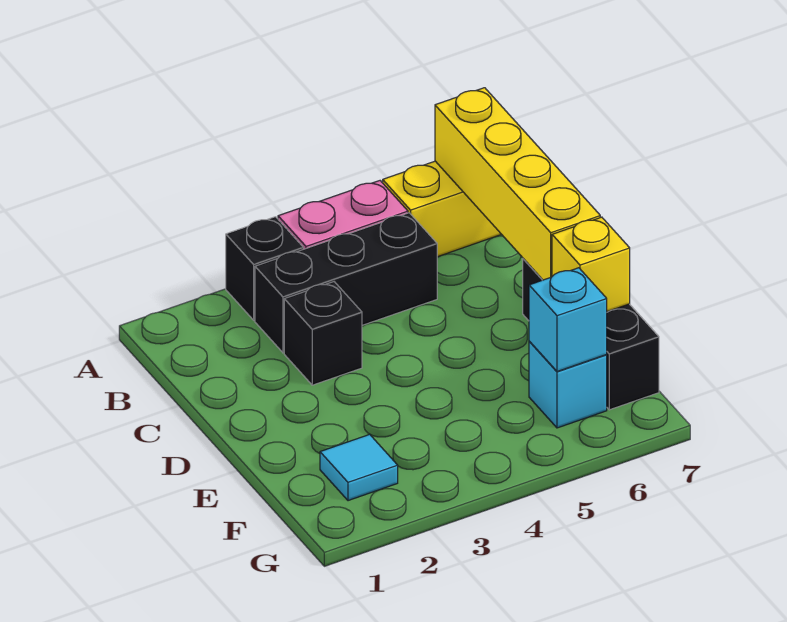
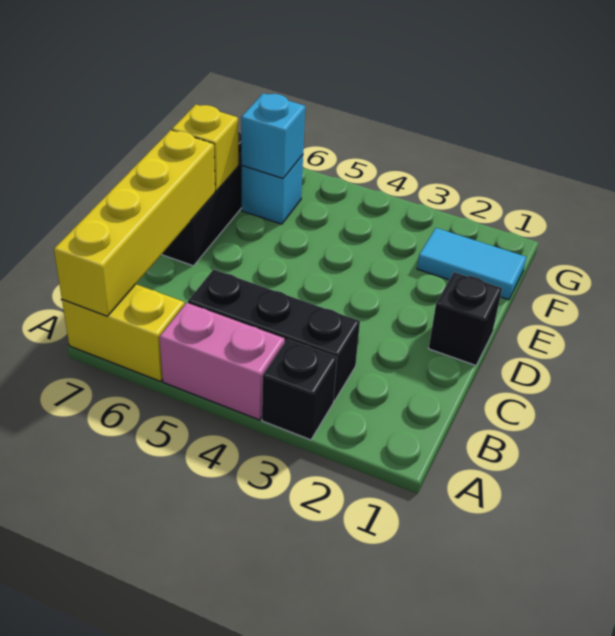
black brick C3 level 1 -> black brick D1 level 1
cyan tile F2 level 1 -> cyan tile F1:F2 level 1

